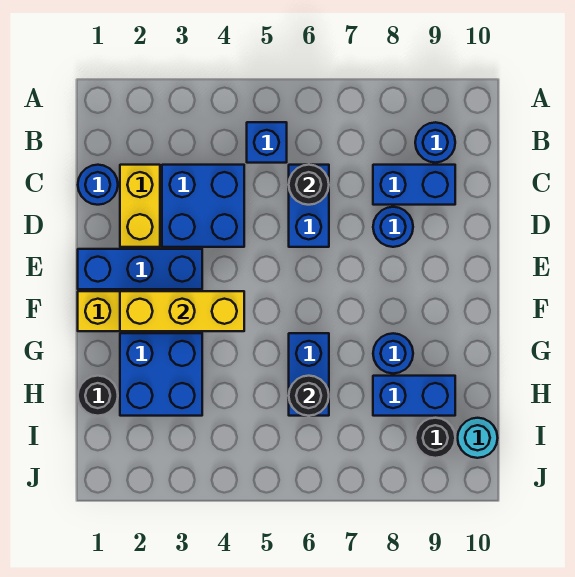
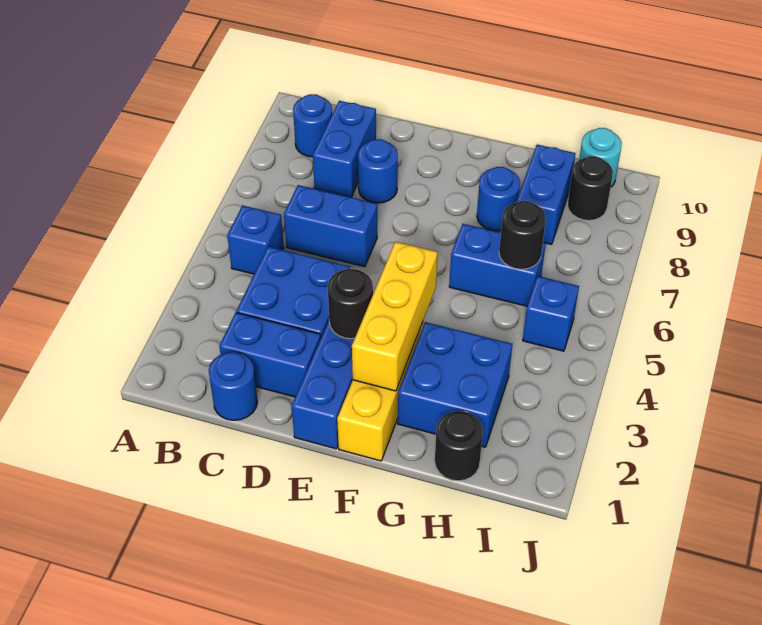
yellow brick C2:D2 level 1 -> blue brick C2:D2 level 1
black round brick C6 level 2 -> black round brick E3 level 2
none -> blue brick I5 level 1

